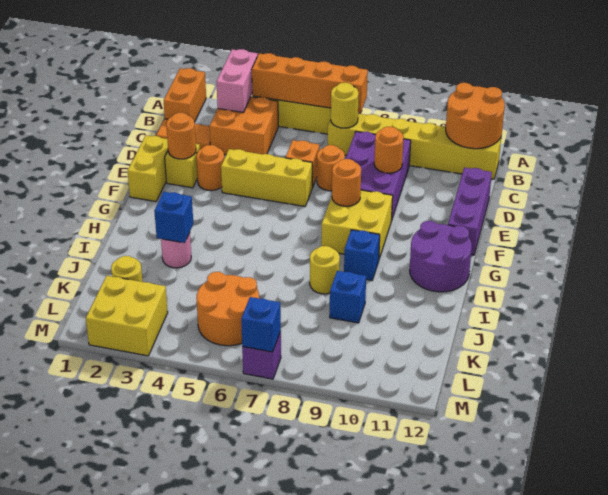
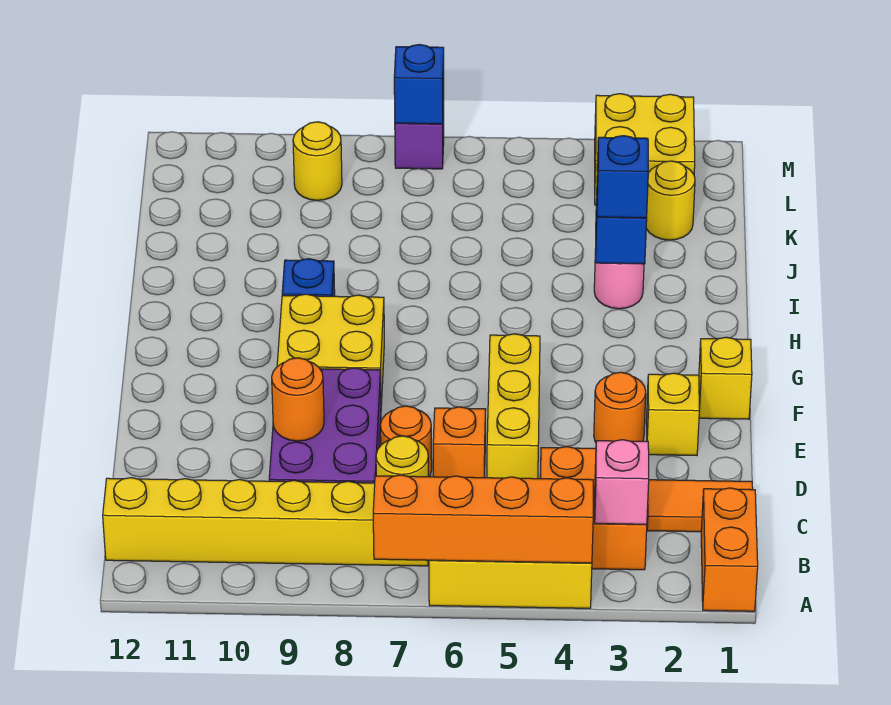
pink brick A3:B3 level 2 -> pink brick B3 level 2
orange round brick A11:B12 level 2 -> none
purple brick D12:F12 level 1 -> none
yellow brick E1:F1 level 1 -> yellow brick F1 level 1
orange round brick E2 level 2 -> none
yellow brick E4:E6 level 1 -> yellow brick D5:F5 level 1
orange round brick F8 level 2 -> none
purple round brick G11:H12 level 1 -> none
yellow round brick I8 level 1 -> yellow round brick L9 level 1
blue brick J9 level 1 -> blue brick I3 level 3
orange round brick K5:L6 level 1 -> none

